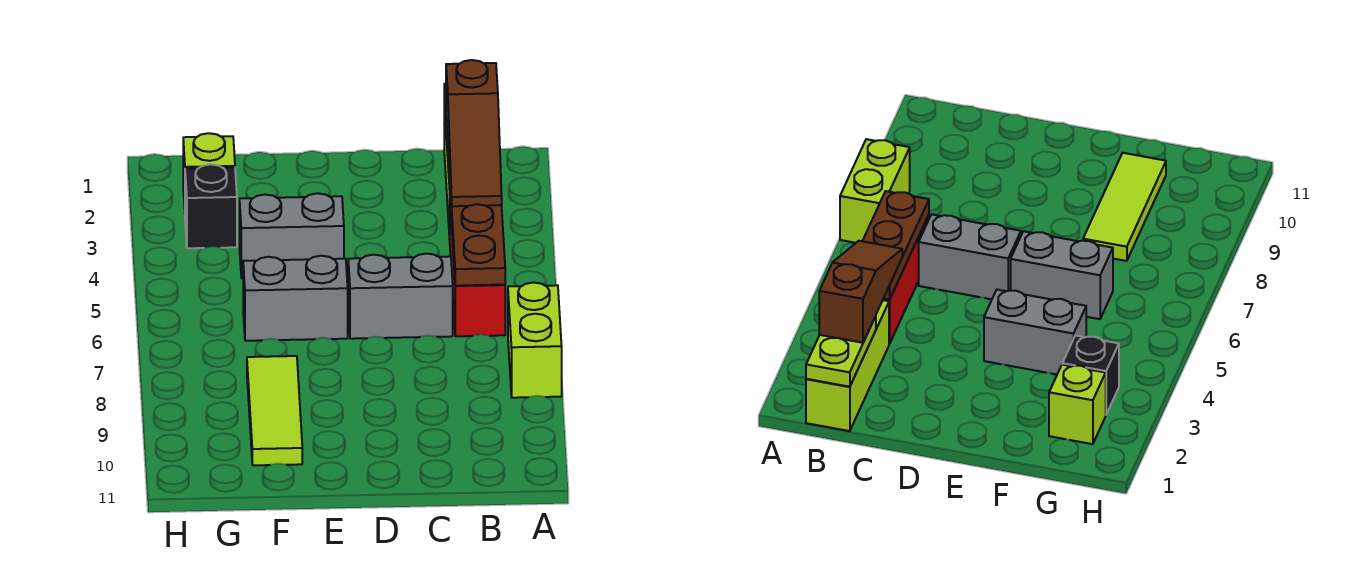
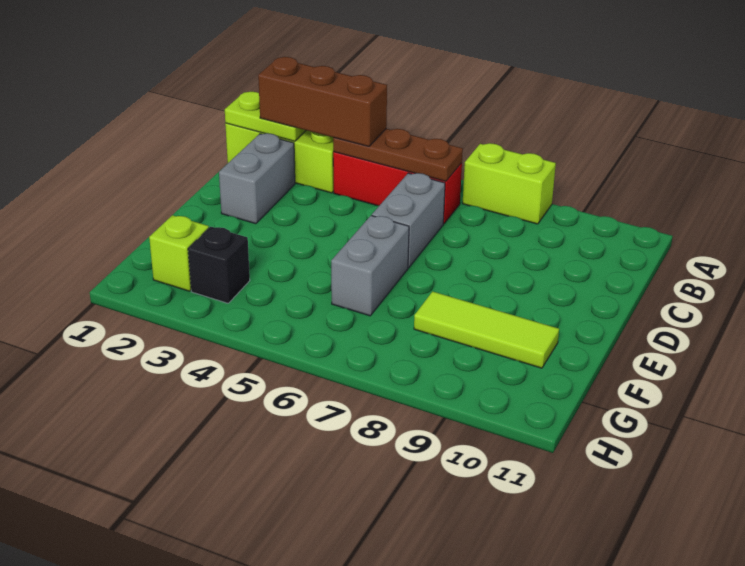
brown slope B2:B4 level 3 top 2 -> brown brick B2:B4 level 3
grey brick E4:F4 level 1 -> grey brick C2:D2 level 1

